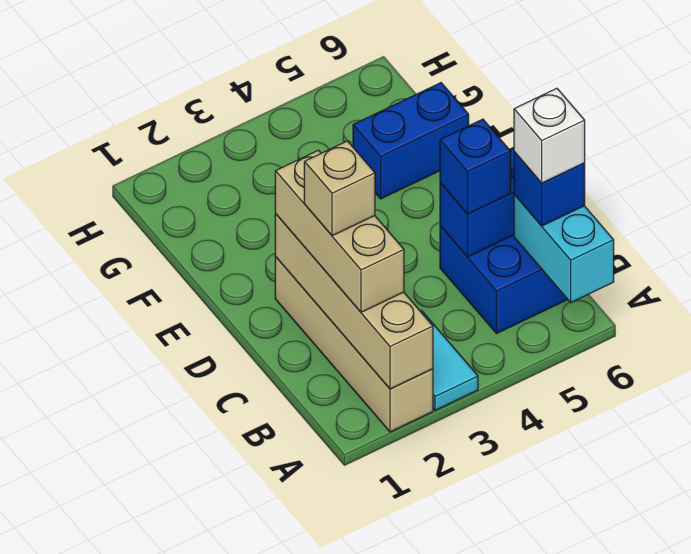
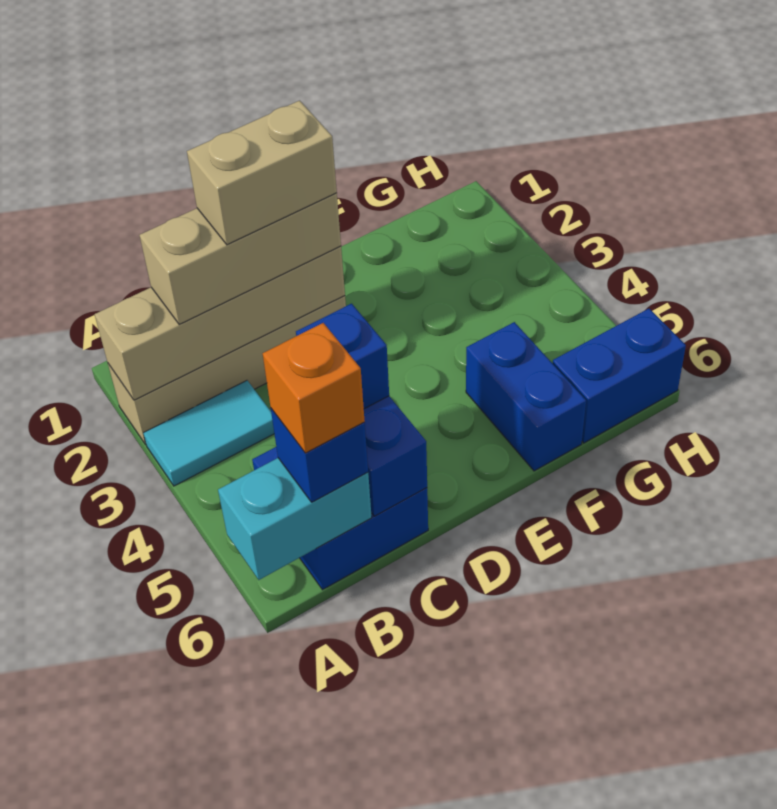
white brick B6 level 4 -> orange brick B6 level 4
tan brick C2 level 4 -> tan brick C2:D2 level 4
none -> blue brick G6:H6 level 1

